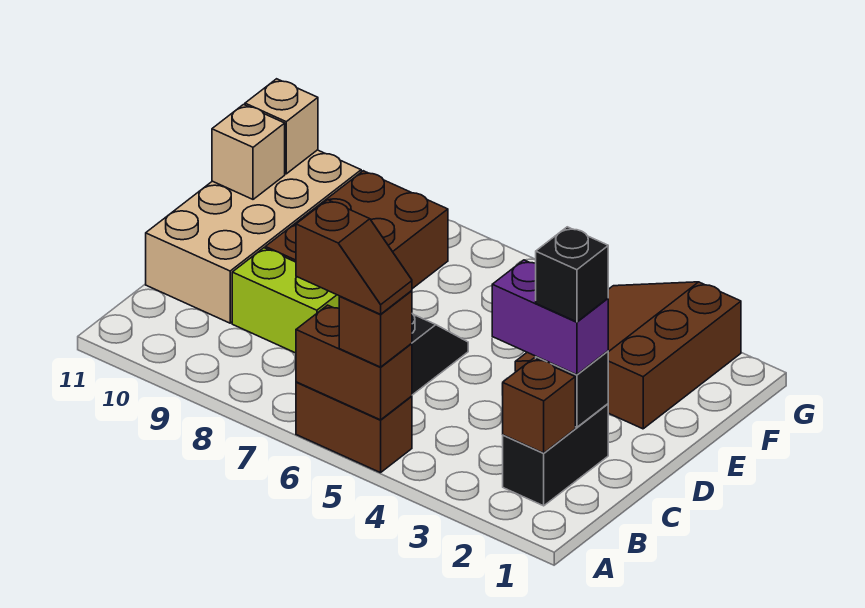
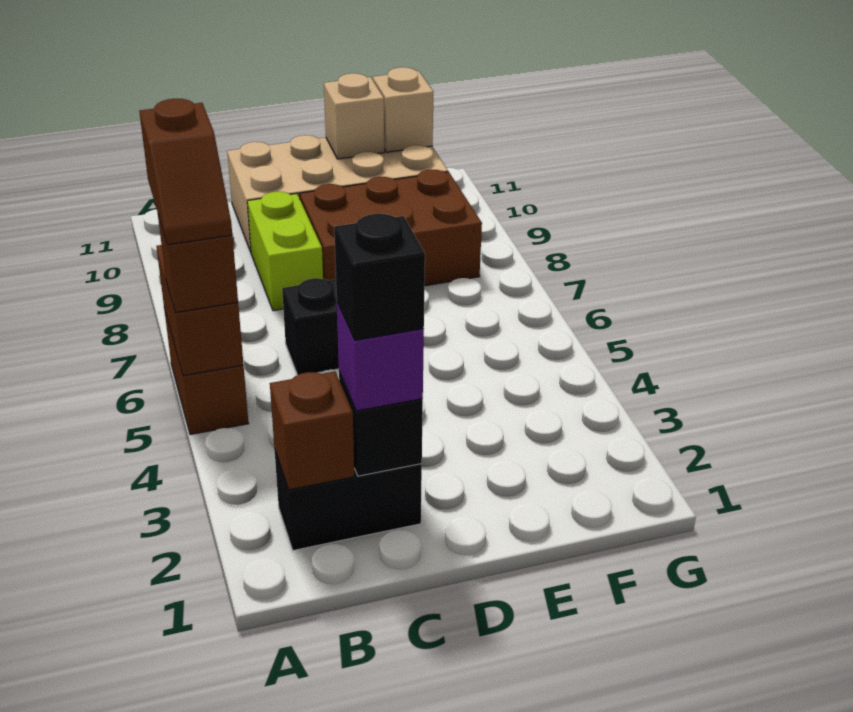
purple brick C2:C3 level 3 -> purple brick C2 level 3
brown slope E2:G4 level 1 top 2 -> none

